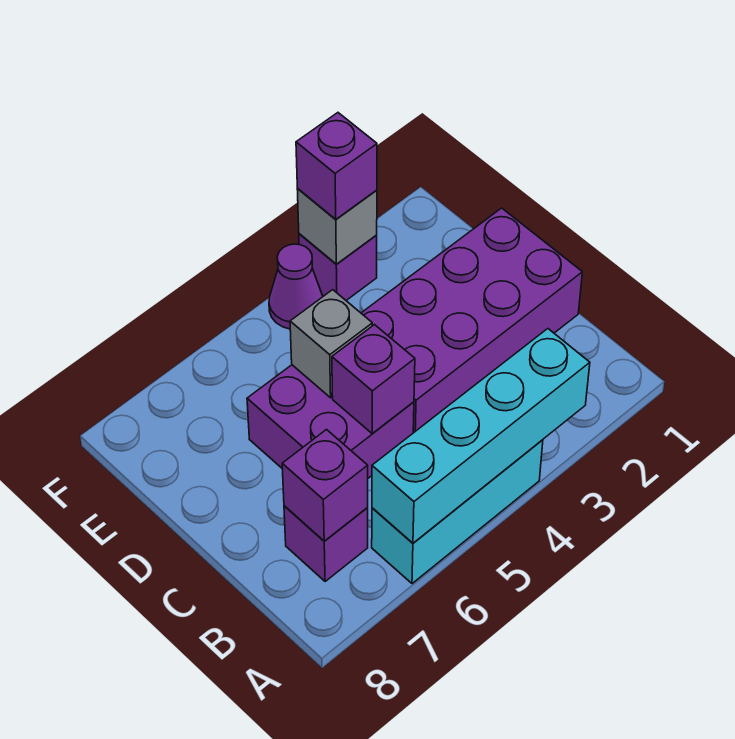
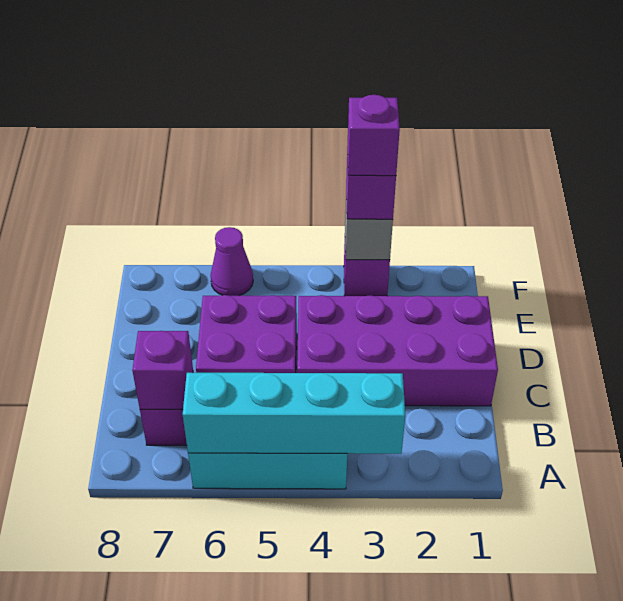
purple brick C5 level 2 -> purple brick F3 level 4
grey brick D5 level 2 -> none
purple cone F4 level 1 -> purple cone F6 level 1

